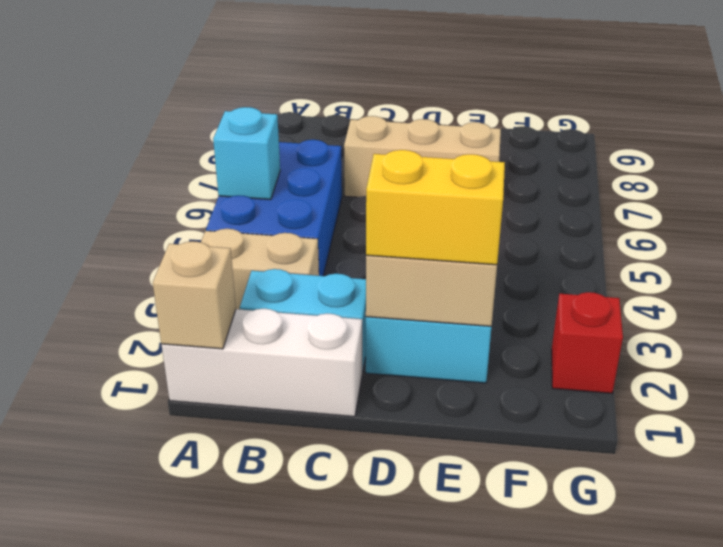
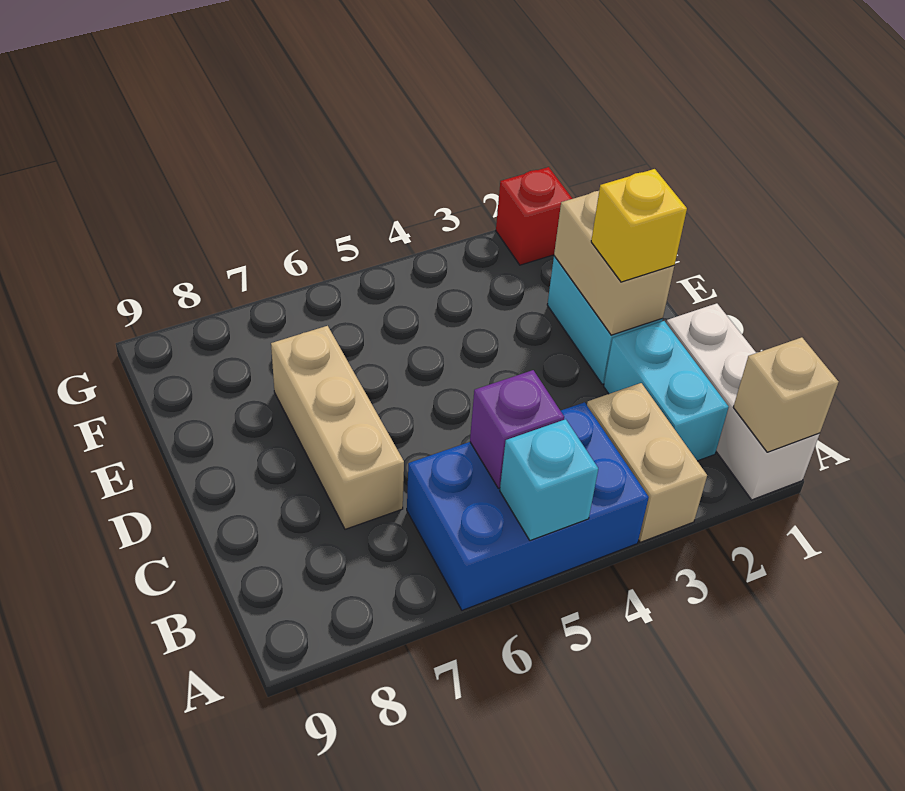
none -> purple brick B5 level 2
yellow brick D2:E2 level 3 -> yellow brick D2 level 3

